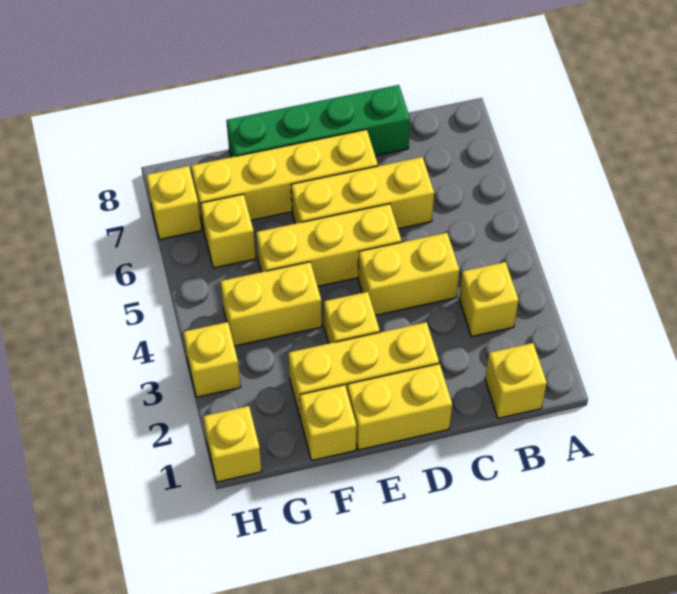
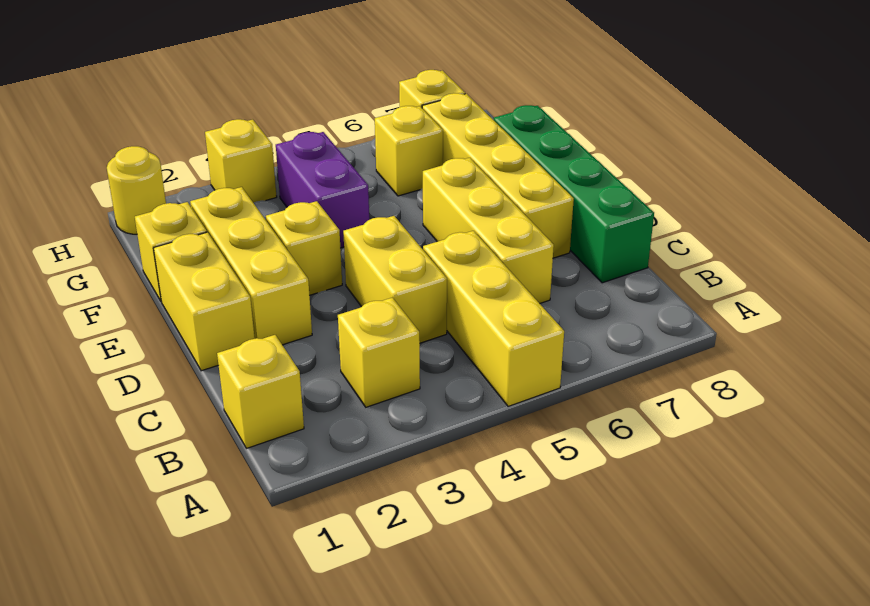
yellow brick D5:F5 level 1 -> yellow brick A5:C5 level 1
yellow brick F4:G4 level 1 -> purple brick F4:G4 level 1
yellow brick H1 level 1 -> yellow round brick H1 level 1

